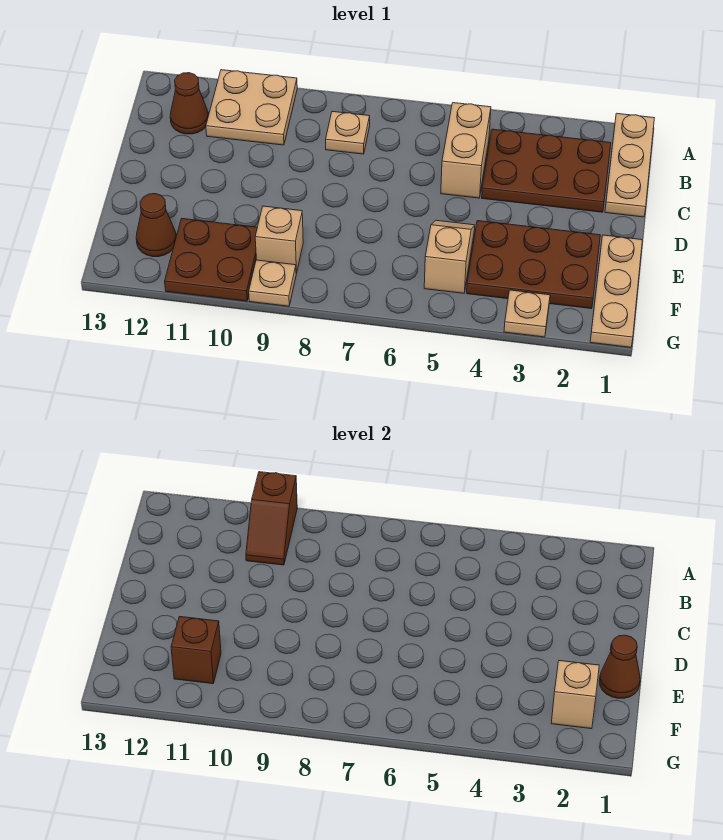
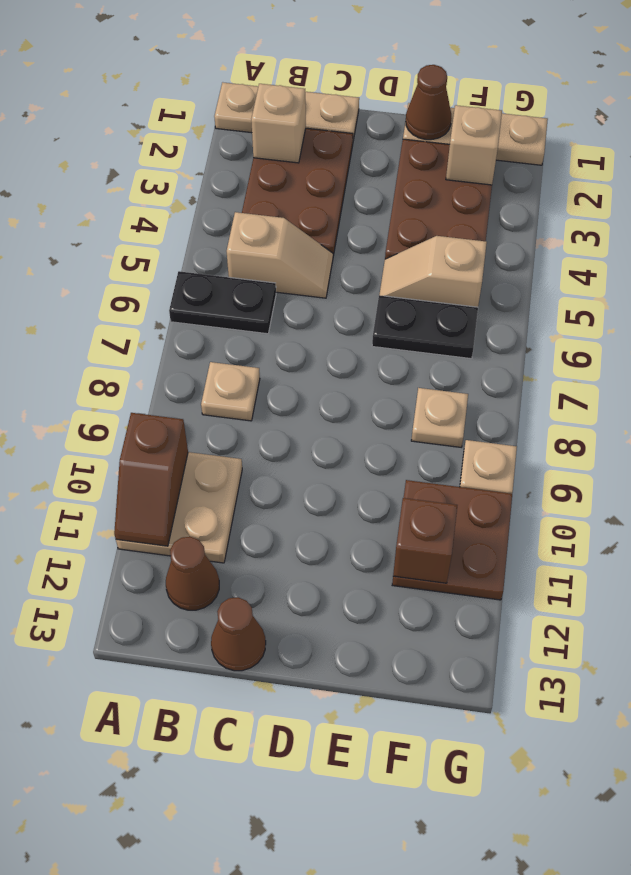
none -> black plate A6:B6 level 1
brown slope A10:B10 level 2 top A -> brown slope A10:A11 level 2 top 10
tan brick B5:C5 level 1 -> tan slope B5:C5 level 1 top B
none -> black plate E6:F6 level 1
tan brick F9 level 1 -> tan brick B2 level 2
brown cone F12 level 1 -> brown cone C13 level 1
tan plate G3 level 1 -> tan plate F8 level 1

